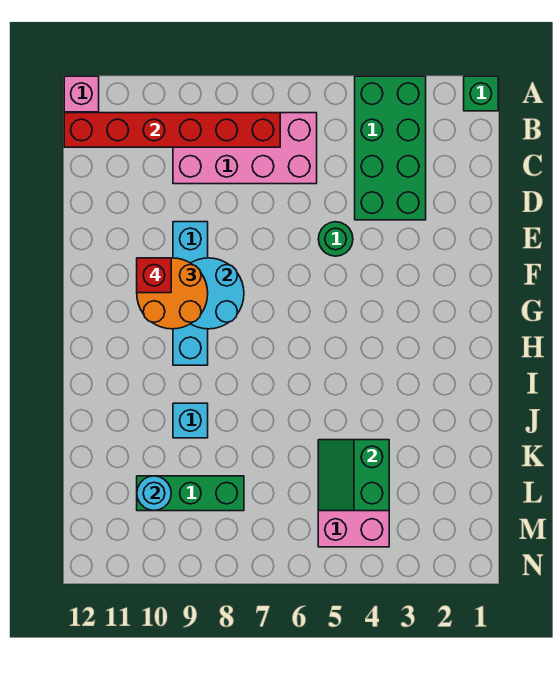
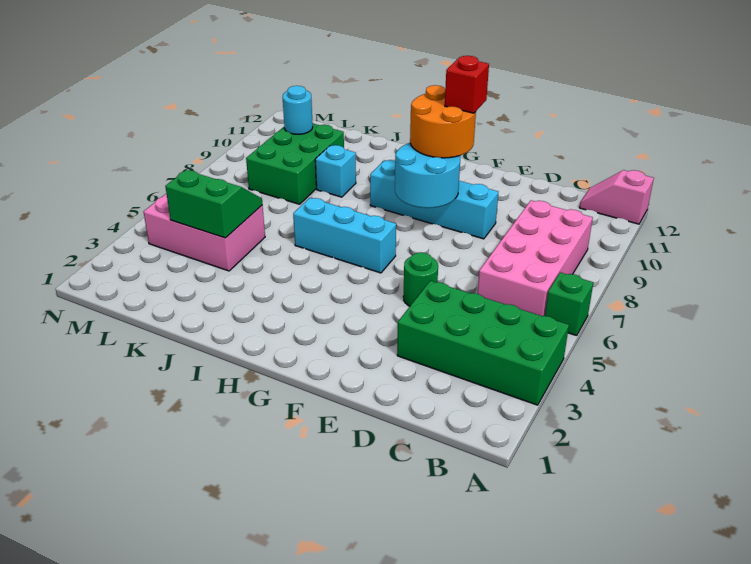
green brick A1 level 1 -> green brick A6 level 1
red brick B7:B12 level 2 -> none
none -> cyan brick G6:I6 level 1
green brick L8:L10 level 1 -> green brick K8:L10 level 1

